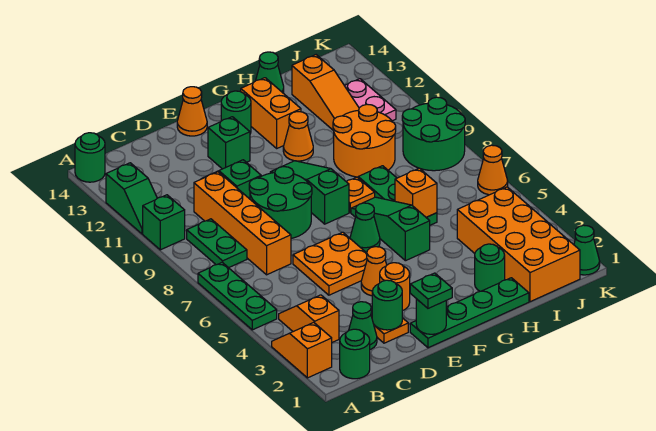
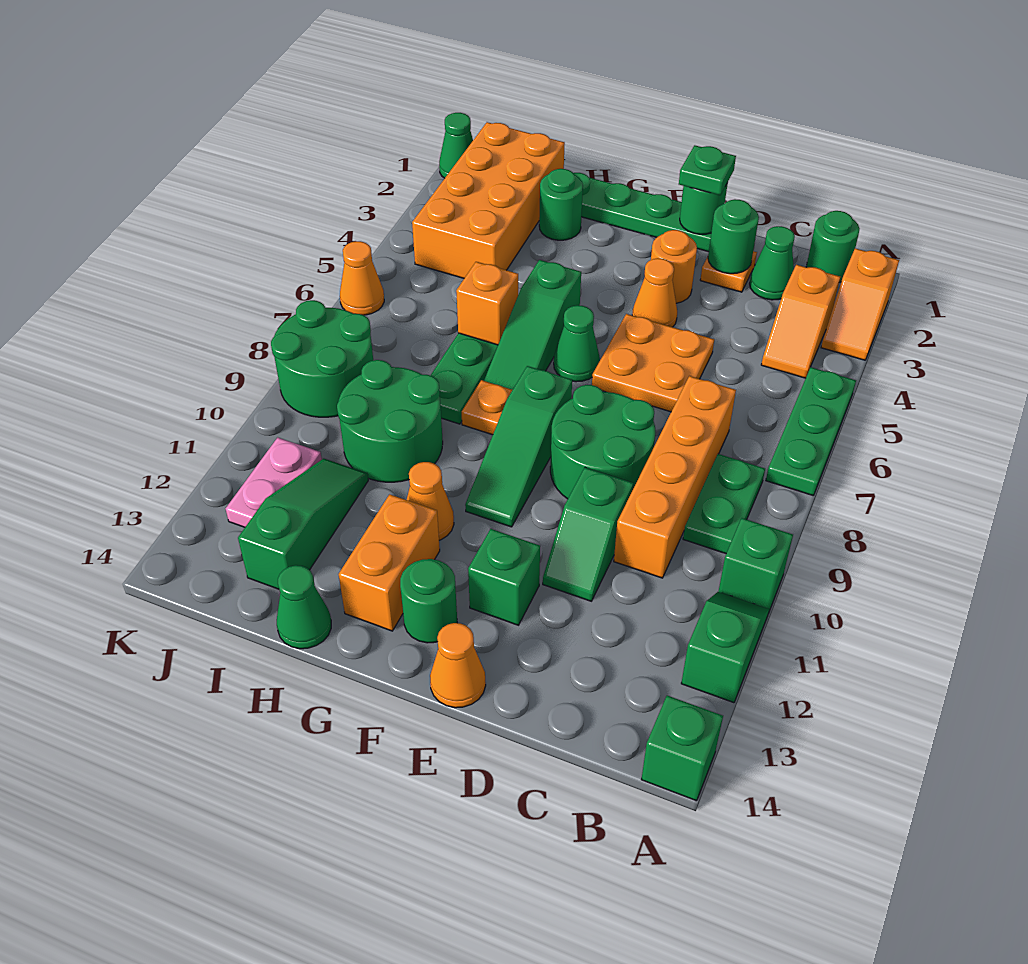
green round brick A14 level 1 -> green brick A14 level 1
orange round brick H9:I10 level 1 -> green round brick H9:I10 level 1
orange slope I11:I13 level 1 top 13 -> green slope I11:I13 level 1 top 13

